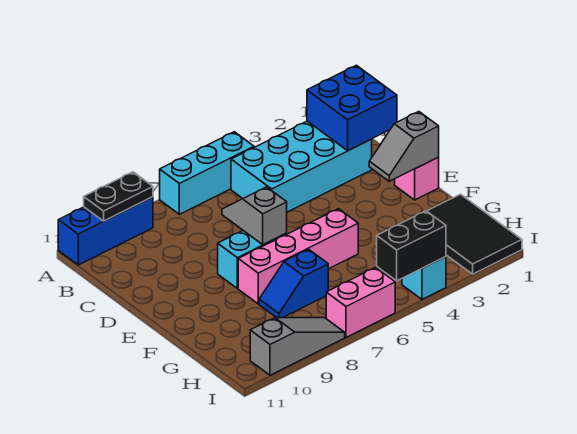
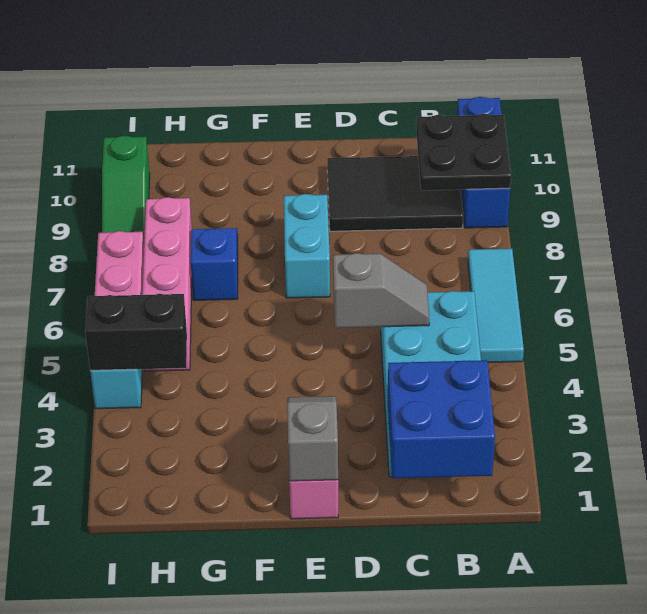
cyan brick A5:A7 level 1 -> cyan tile A5:A7 level 1
black plate A9:A10 level 2 -> black plate A9:B10 level 2
grey slope D7:E7 level 2 top E -> grey slope C5:D5 level 2 top D
pink brick F5:F8 level 1 -> pink brick H5:H8 level 1
black tile G1:I2 level 1 -> black tile B9:D10 level 1
black brick I4:I5 level 2 -> black brick H4:I4 level 2
grey slope I8:I10 level 1 top 10 -> green slope I8:I10 level 1 top 10

